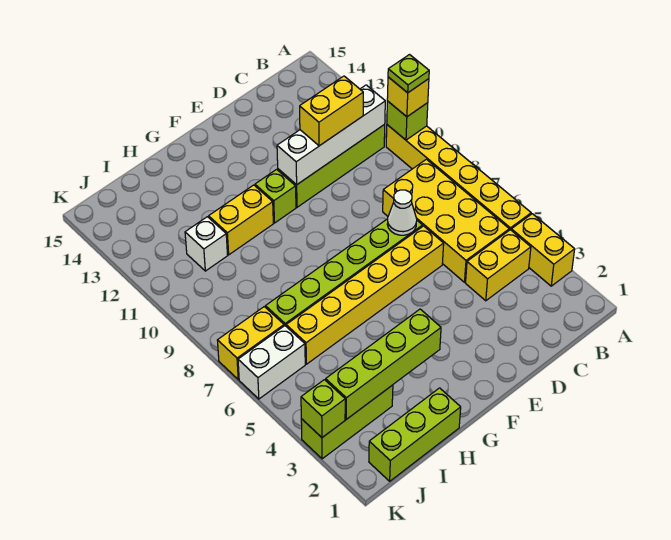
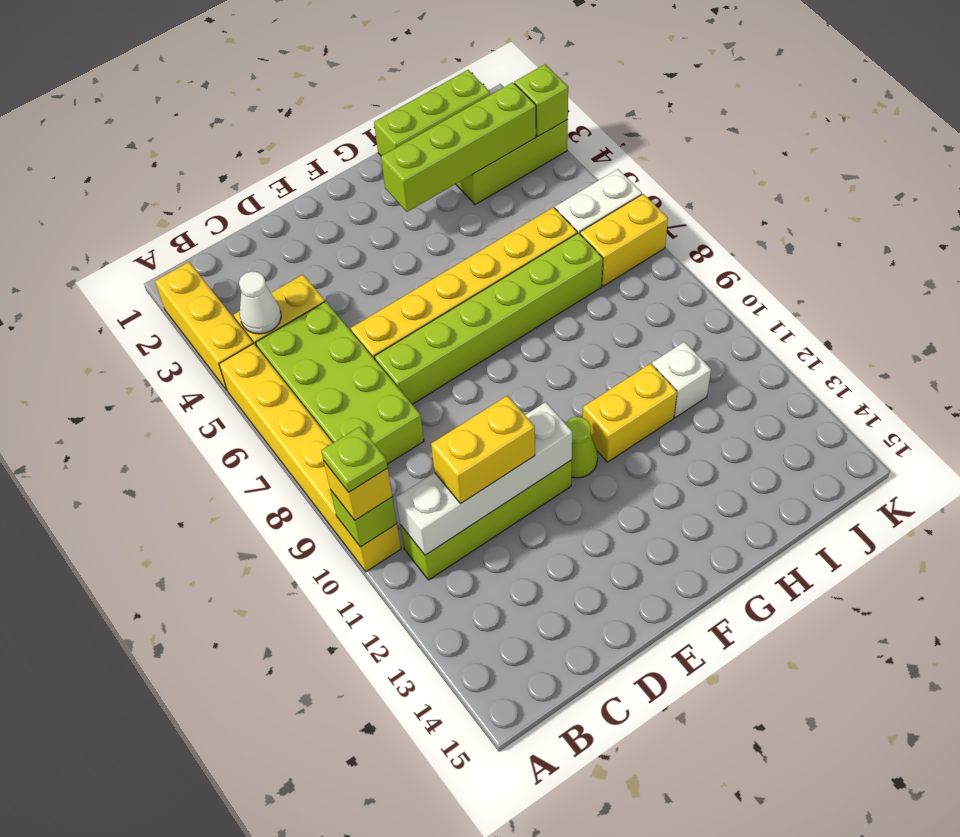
yellow brick A3:A4 level 1 -> yellow brick A2:A4 level 1
yellow brick B5:C8 level 1 -> lime brick B5:C8 level 1
white cone D7 level 2 -> white cone B4 level 2
lime brick F11 level 1 -> lime cone F11 level 1

